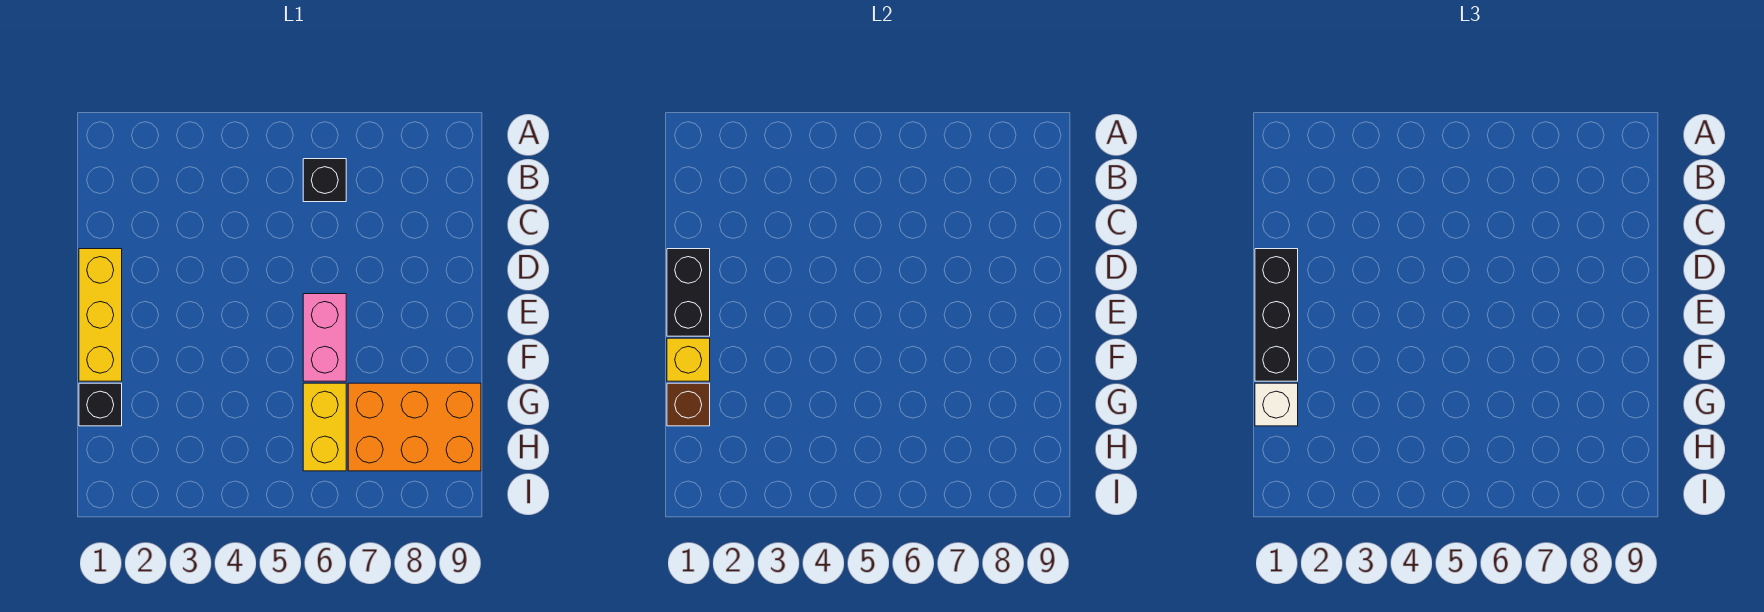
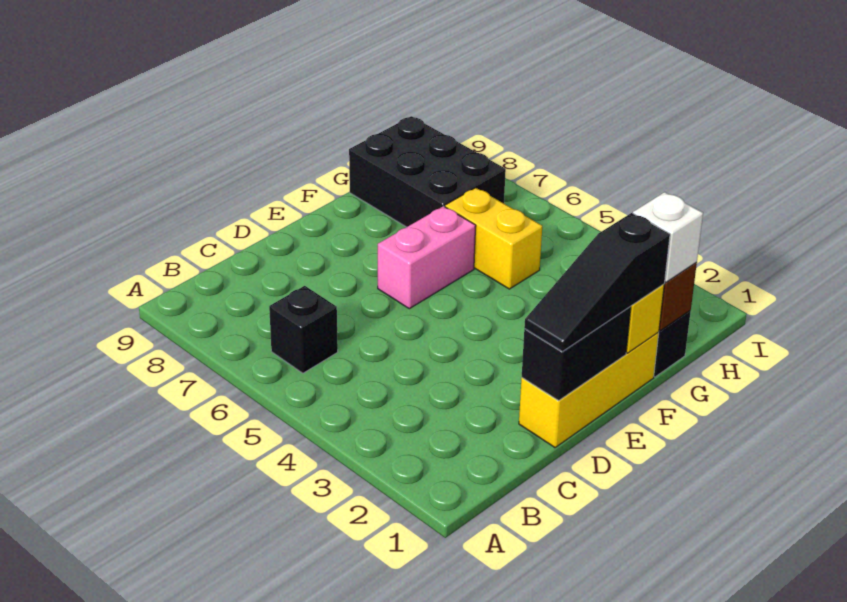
black brick D1:F1 level 3 -> black slope D1:F1 level 3 top F
yellow brick G6:H6 level 1 -> yellow brick G5:G6 level 1
orange brick G7:H9 level 1 -> black brick G7:H9 level 1

